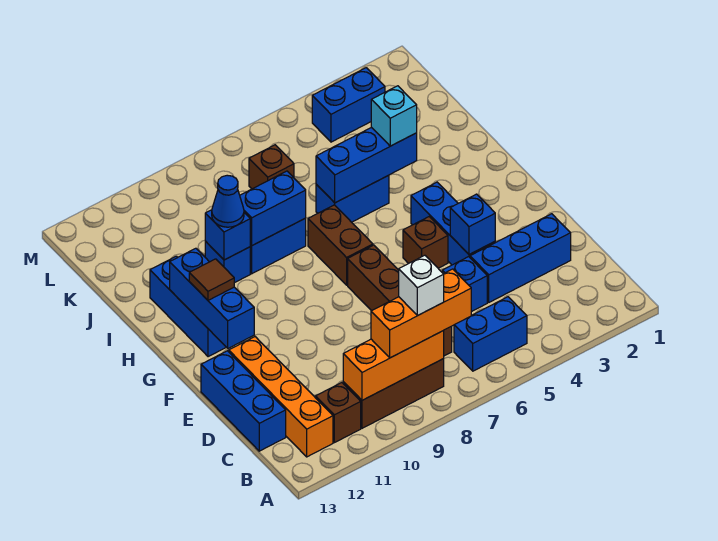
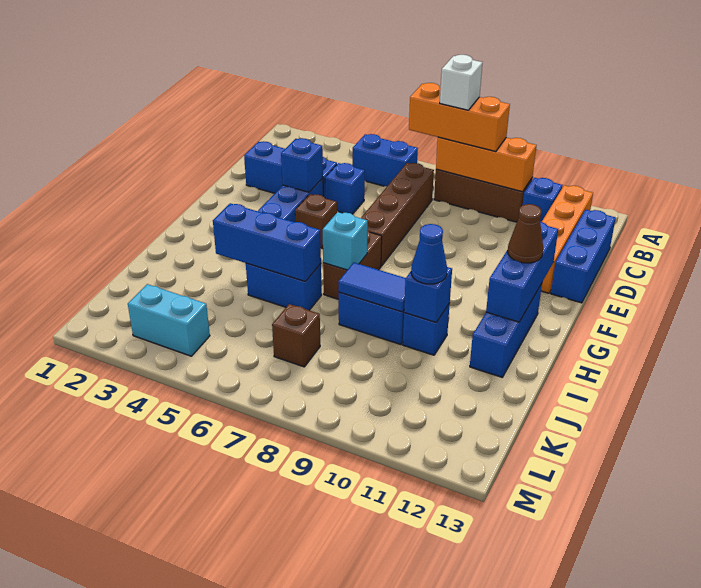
brown brick B11 level 1 -> blue brick B11 level 1
brown tile G12 level 3 -> brown cone G12 level 3
cyan brick I4 level 3 -> cyan brick H7 level 2
blue brick I8:I9 level 2 -> blue tile I8:I9 level 2
blue brick L3:L4 level 1 -> cyan brick L3:L4 level 1

